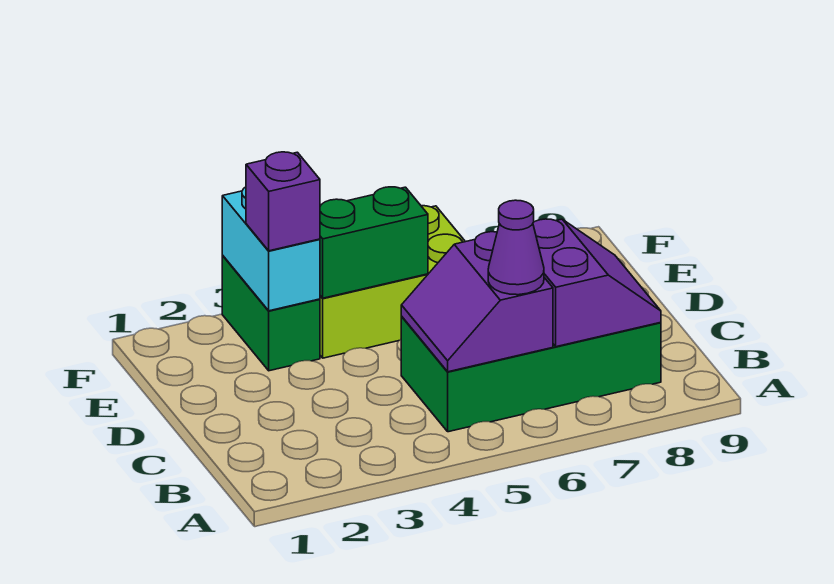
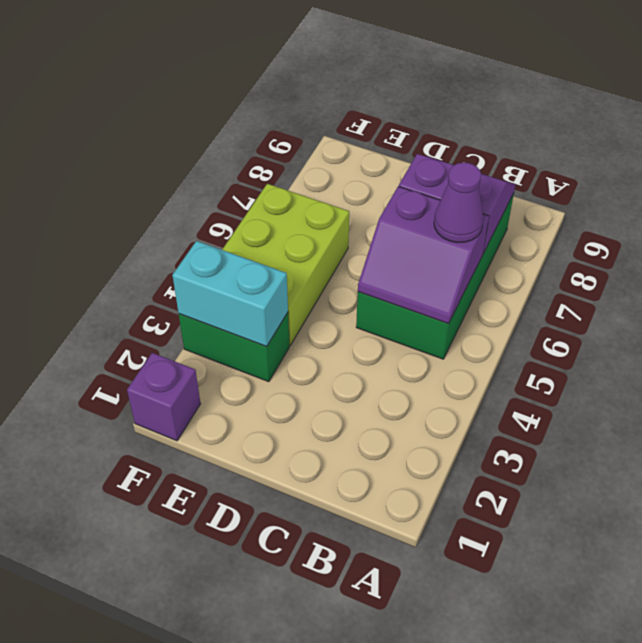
purple brick E3 level 3 -> purple brick F1 level 1
green brick E4:E5 level 2 -> none

